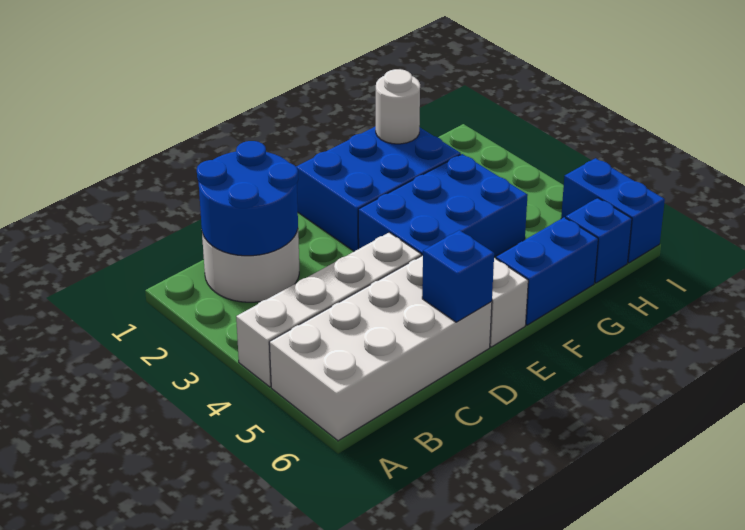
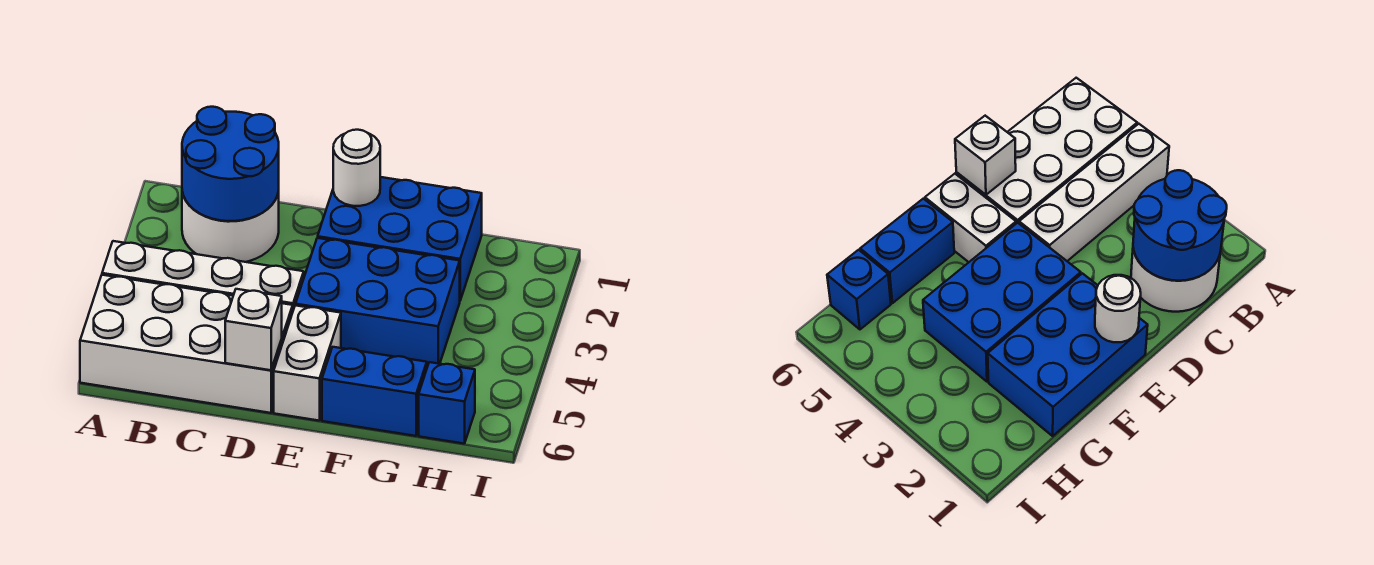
blue brick D6 level 2 -> white brick D6 level 2
white round brick G1 level 2 -> white round brick E1 level 2
blue brick I5:I6 level 1 -> none

